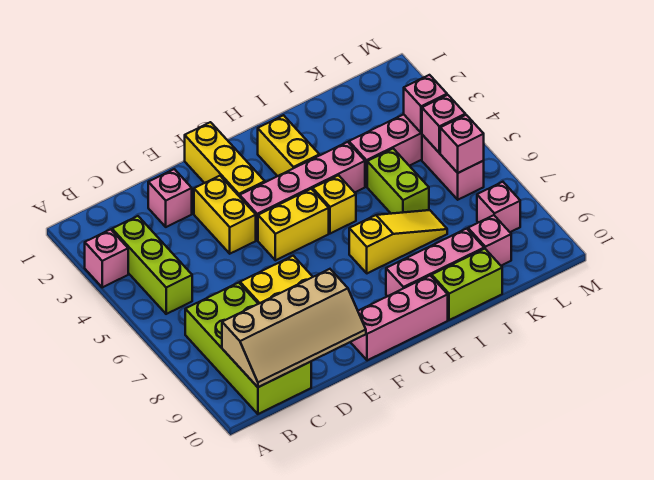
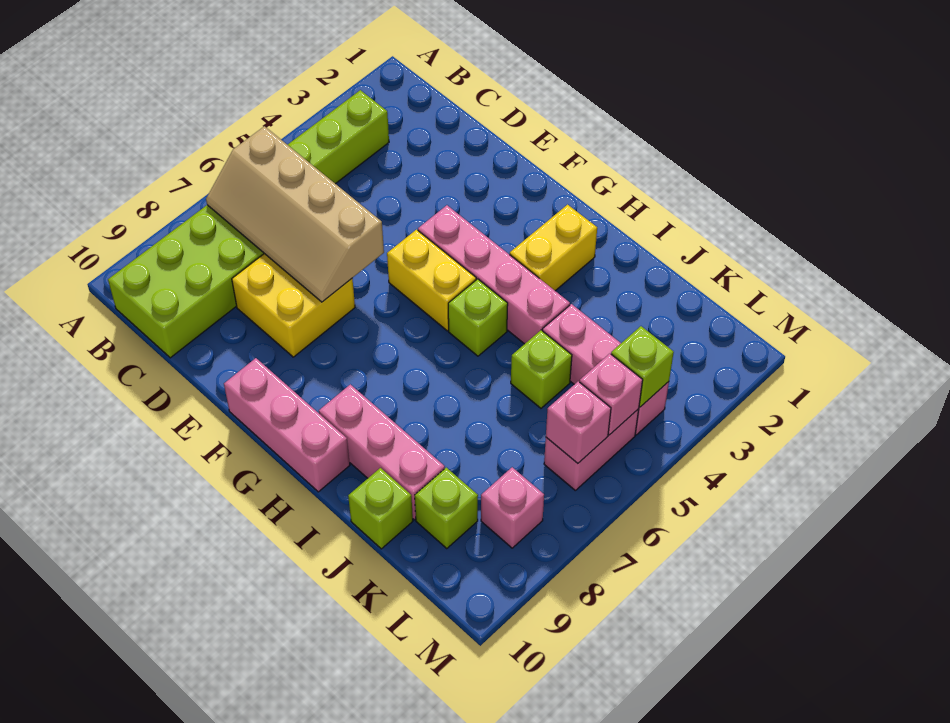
pink brick A3 level 1 -> none
tan slope B9:E10 level 2 top 9 -> tan slope B6:E7 level 2 top 6
pink brick D2 level 1 -> none
yellow brick E3:E4 level 1 -> none
yellow brick F1:F3 level 1 -> none
yellow brick H5 level 1 -> lime brick H5 level 1
yellow slope H7:J7 level 1 top H -> none
lime brick I10:J10 level 1 -> lime brick J10 level 1
lime brick J5:J6 level 1 -> lime brick J5 level 1
pink brick K9 level 1 -> lime brick K9 level 1
pink brick L4 level 2 -> lime brick L4 level 2

